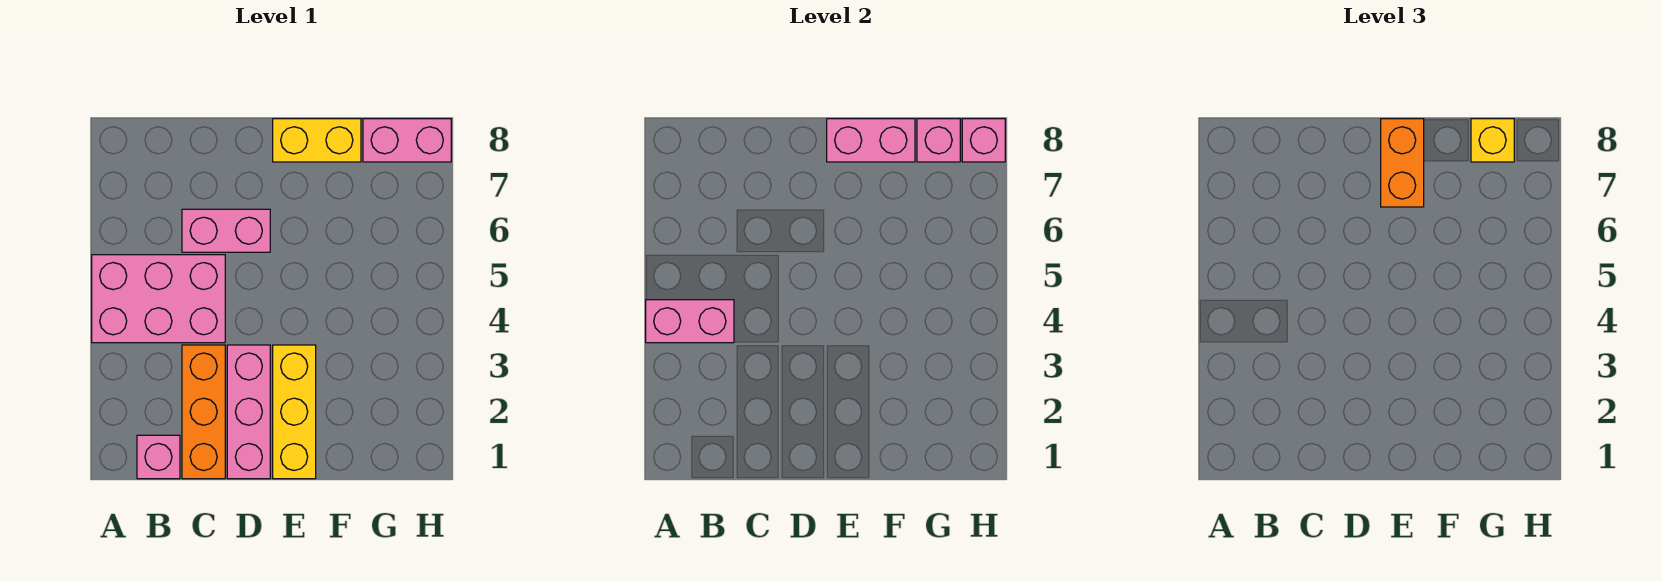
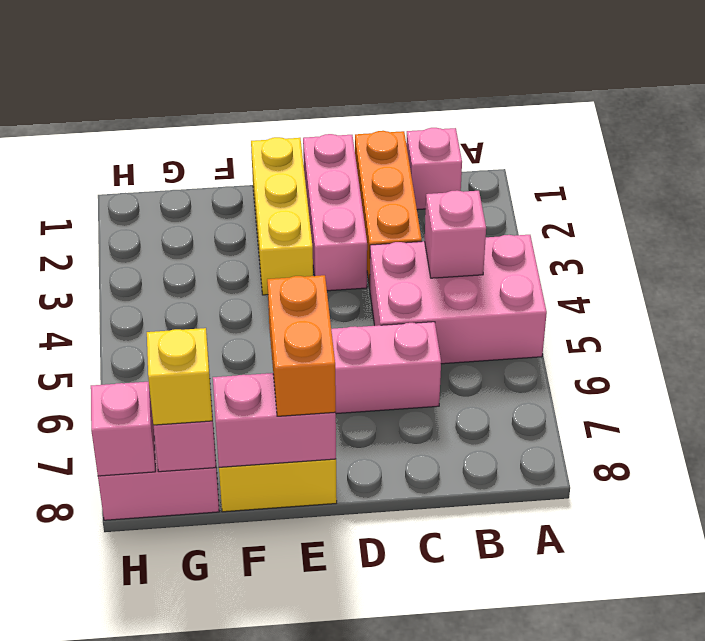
pink brick A4:B4 level 2 -> pink brick B4 level 2

